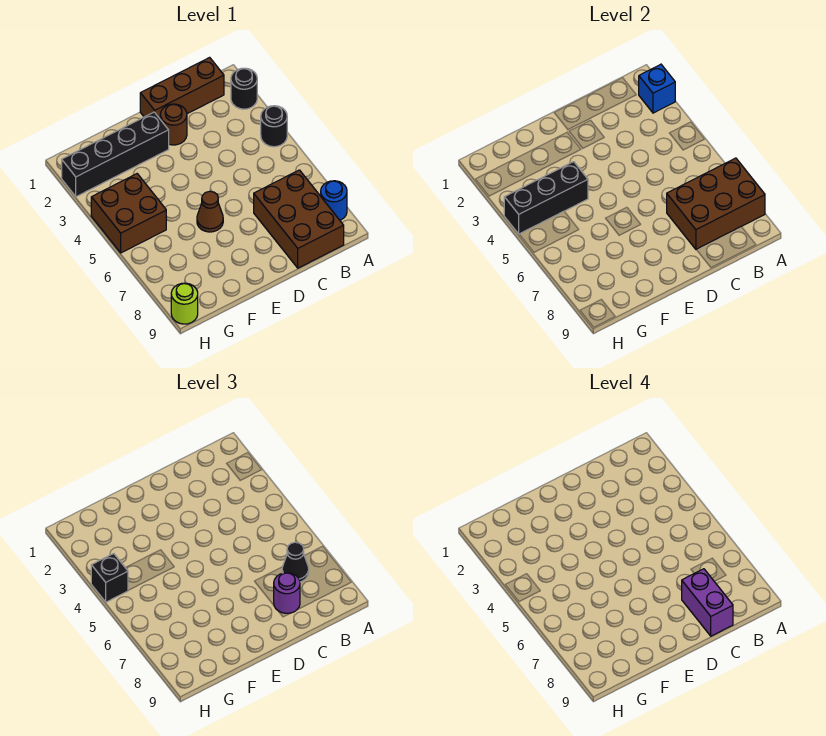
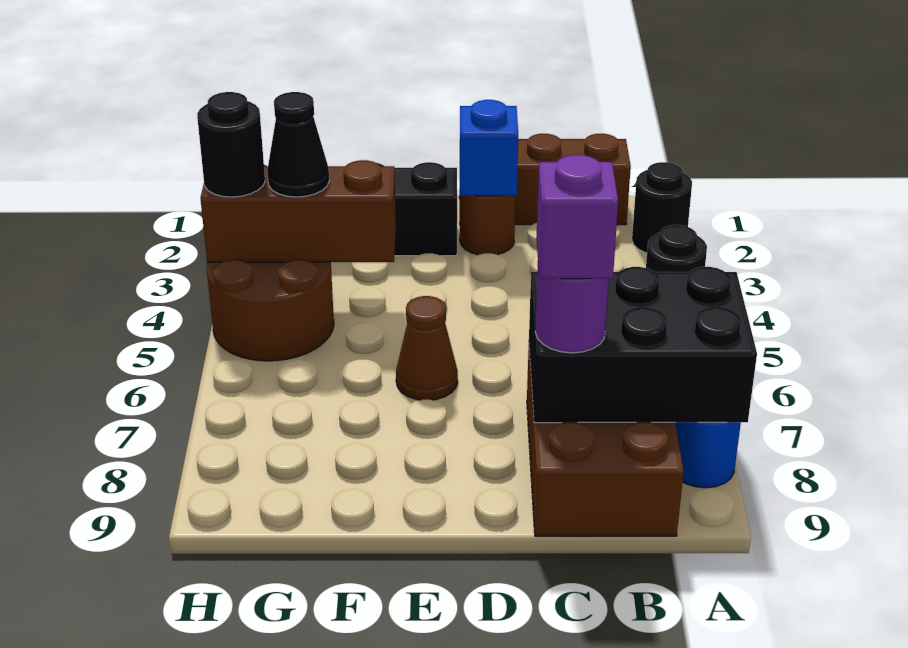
blue brick A2 level 2 -> blue brick D2 level 2
brown brick A7:C8 level 2 -> black brick A7:C8 level 2
black cone B7 level 3 -> black cone G4 level 3
purple brick C8:C9 level 4 -> purple brick C8 level 4
black brick F4:H4 level 2 -> brown brick F4:H4 level 2
brown brick G4:H5 level 1 -> brown round brick G4:H5 level 1
black brick H4 level 3 -> black round brick H4 level 3
lime round brick H9 level 1 -> none

